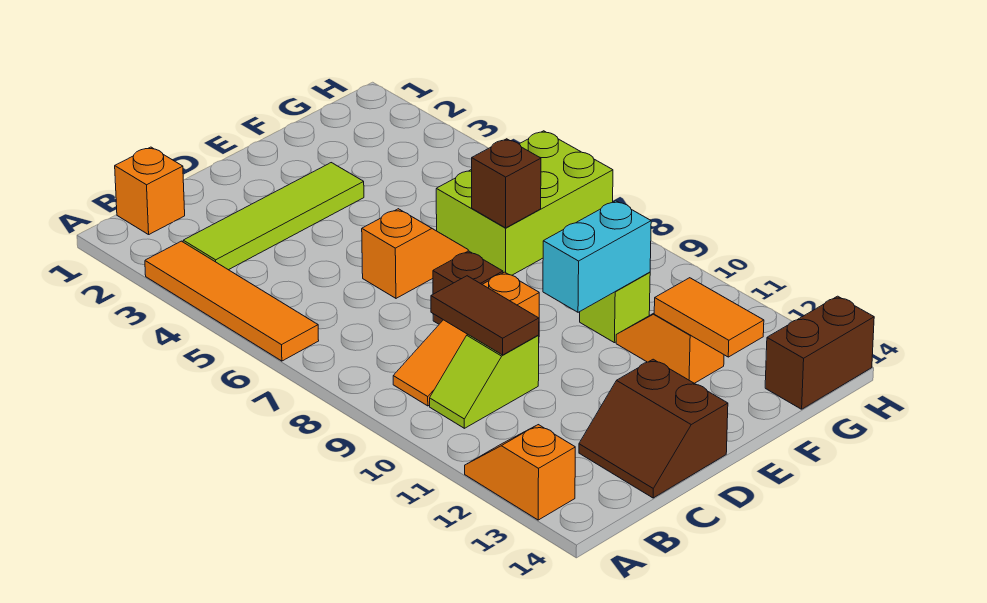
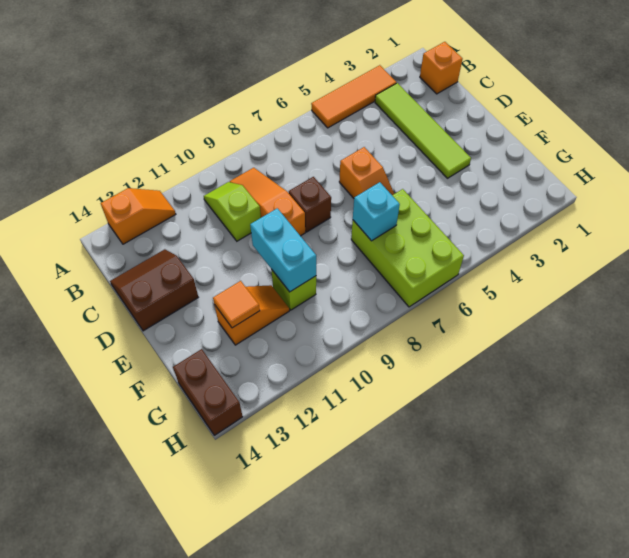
orange tile A3:A6 level 1 -> orange tile A3:A5 level 1
brown tile C9:C10 level 2 -> none
brown brick F7 level 2 -> cyan brick F7 level 2
orange tile F12:F13 level 2 -> orange tile F12 level 2

